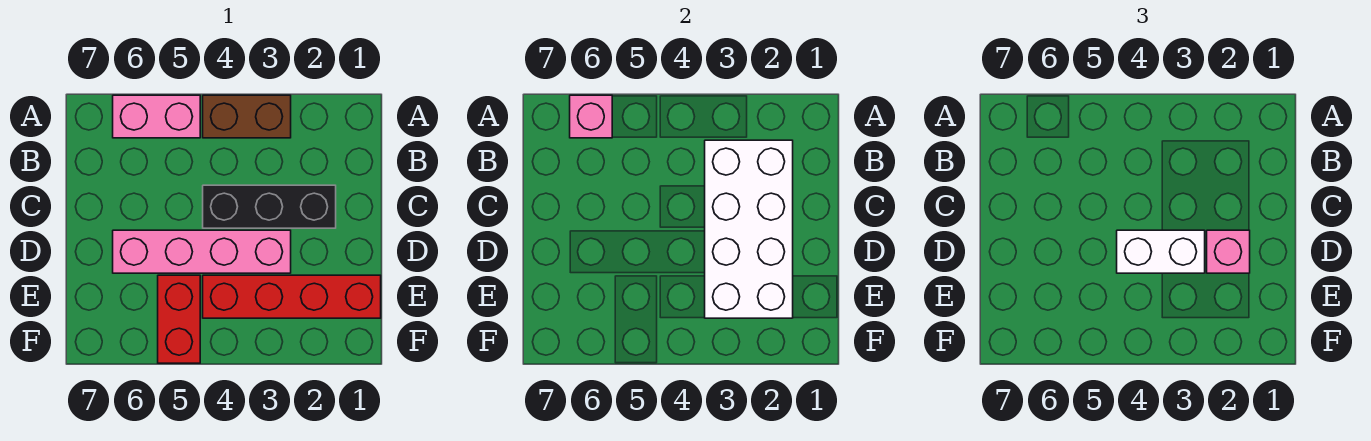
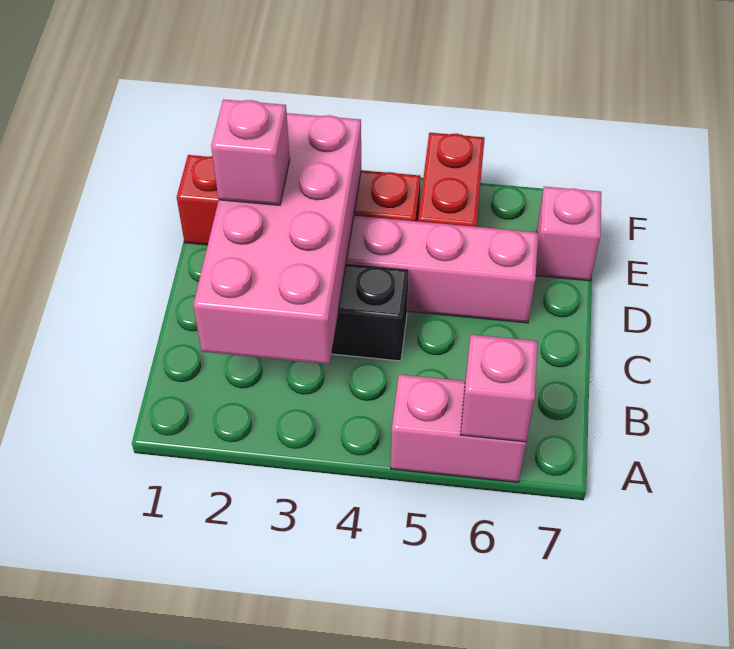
brown brick A3:A4 level 1 -> none
white brick B2:E3 level 2 -> pink brick B2:E3 level 2
white brick D3:D4 level 3 -> none
none -> pink brick E7 level 1

